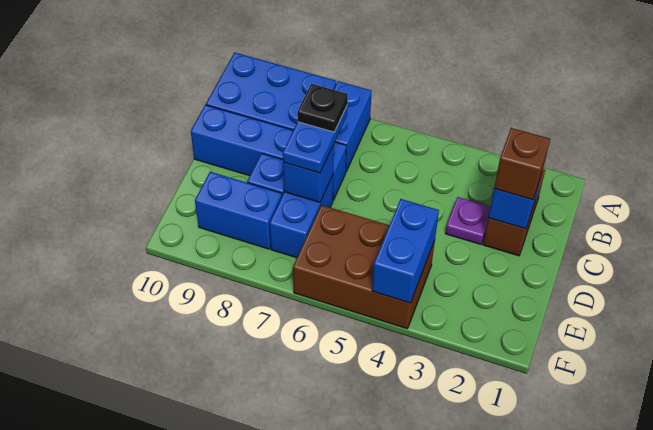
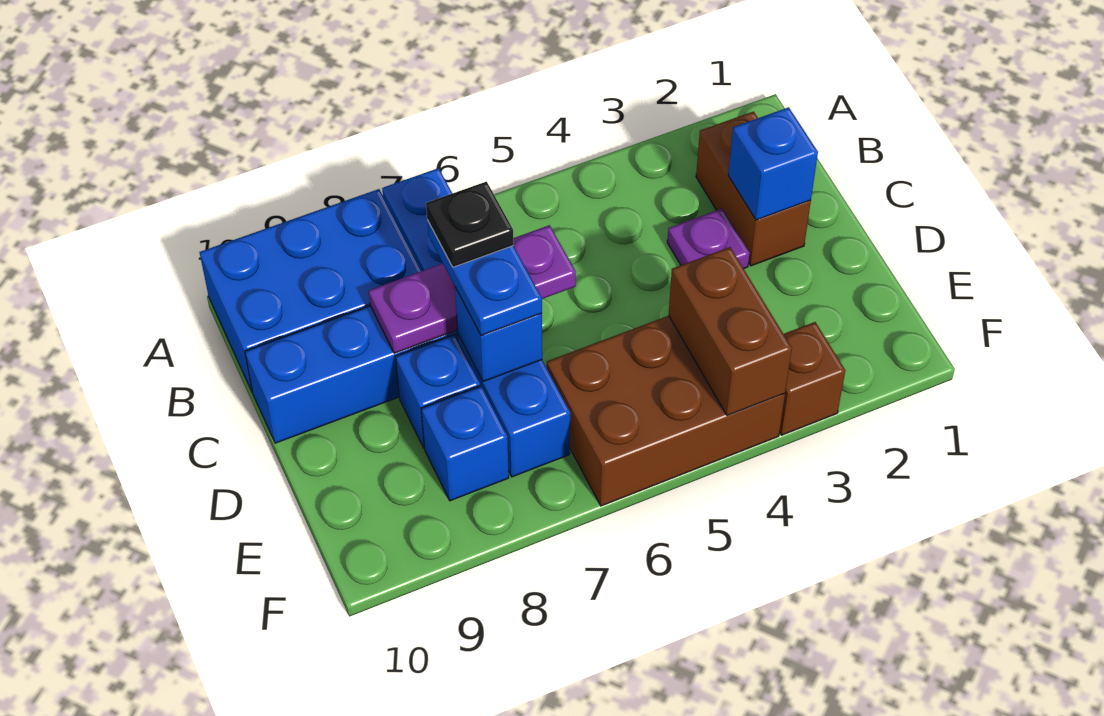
brown brick C2 level 3 -> brown brick F3 level 1
none -> purple plate C6:C8 level 2
blue brick E4:F4 level 2 -> brown brick E4:F4 level 2
blue brick E8:E9 level 1 -> blue brick E8 level 1

